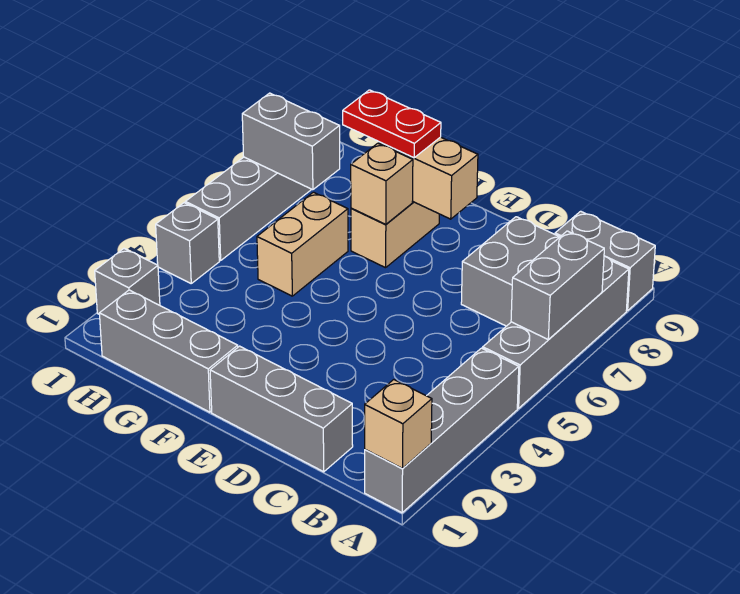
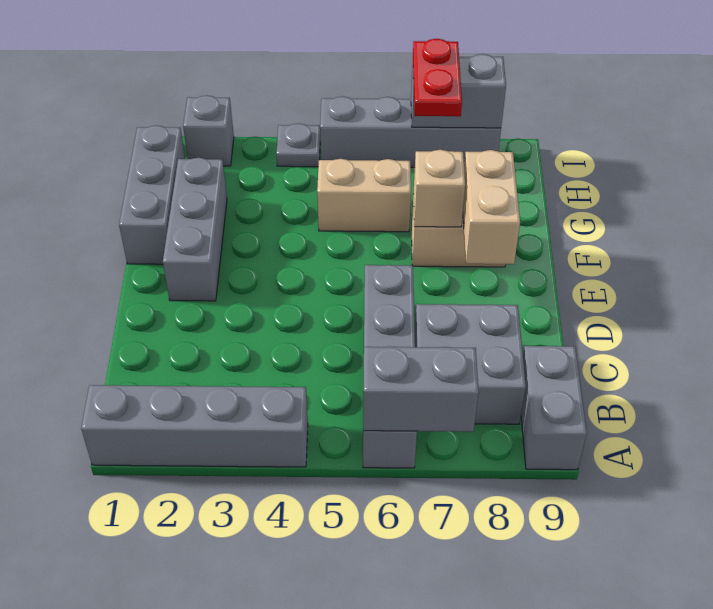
tan brick A1 level 2 -> none
grey brick A5:A8 level 1 -> grey brick A6:D6 level 1
grey brick C1:E1 level 1 -> grey brick E2:G2 level 1
red plate F8:G8 level 3 -> red plate H7:I7 level 3
grey brick H7:I7 level 2 -> grey brick I7:I8 level 2
grey brick I4 level 1 -> grey plate I4 level 1

